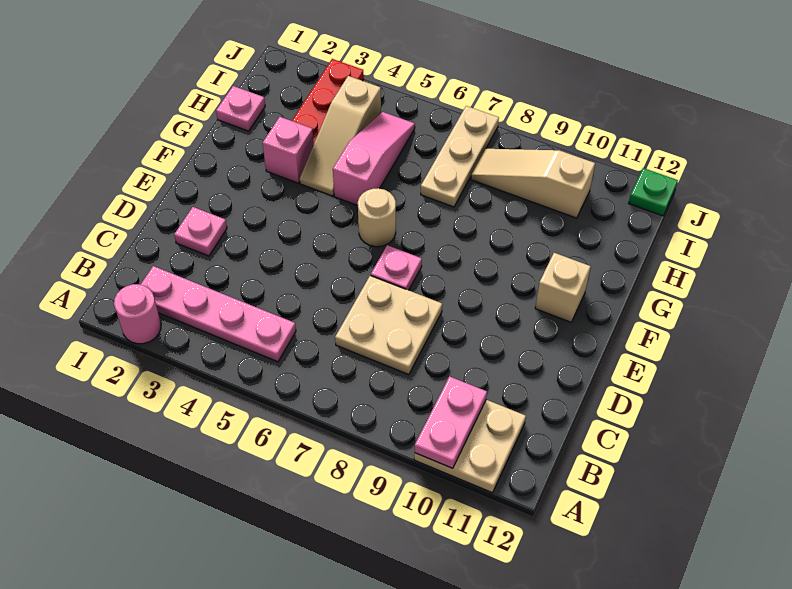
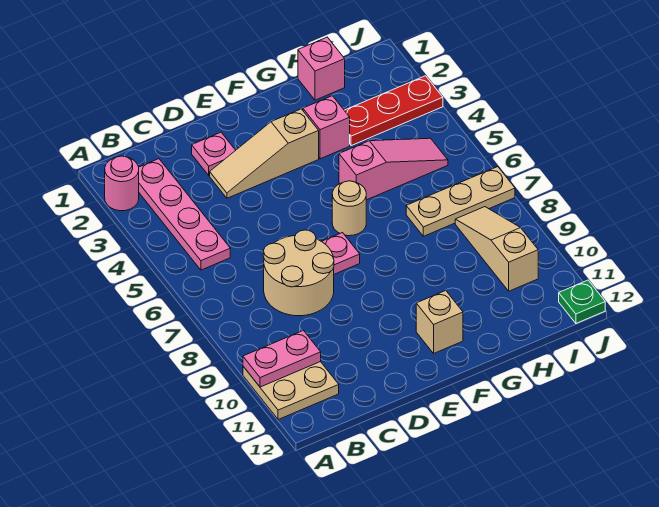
tan plate C7:D8 level 1 -> tan round brick C7:D8 level 1
tan slope G4:I4 level 1 top I -> tan slope D3:F3 level 1 top F
pink plate H1 level 1 -> pink brick H1 level 1

